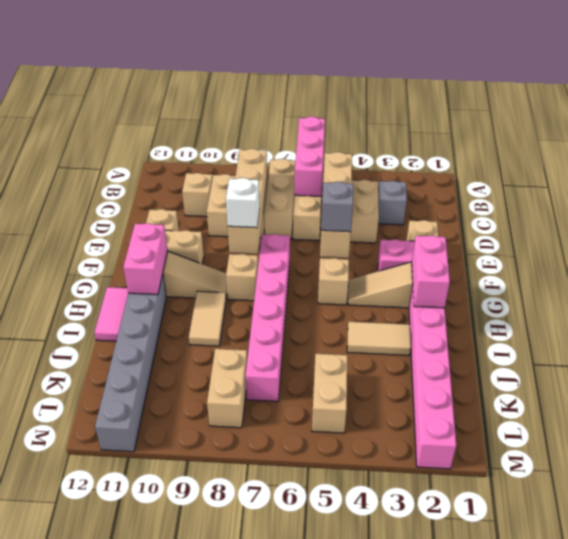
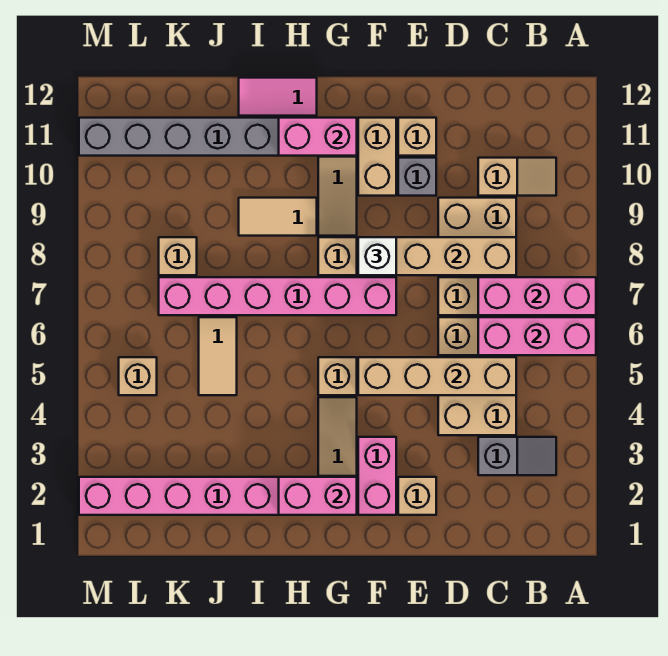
none -> pink brick A7:C7 level 2
grey brick F5 level 3 -> grey brick E10 level 1
tan tile I3:I4 level 1 -> tan tile J5:J6 level 1
tan brick K5:L5 level 1 -> tan brick L5 level 1
tan brick K8:L8 level 1 -> tan brick K8 level 1

